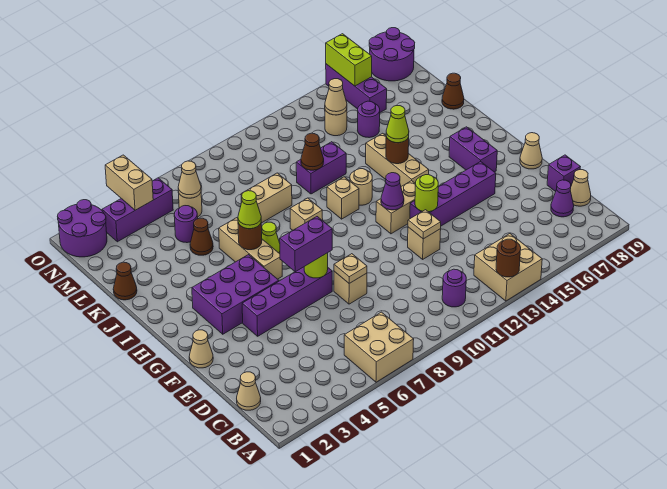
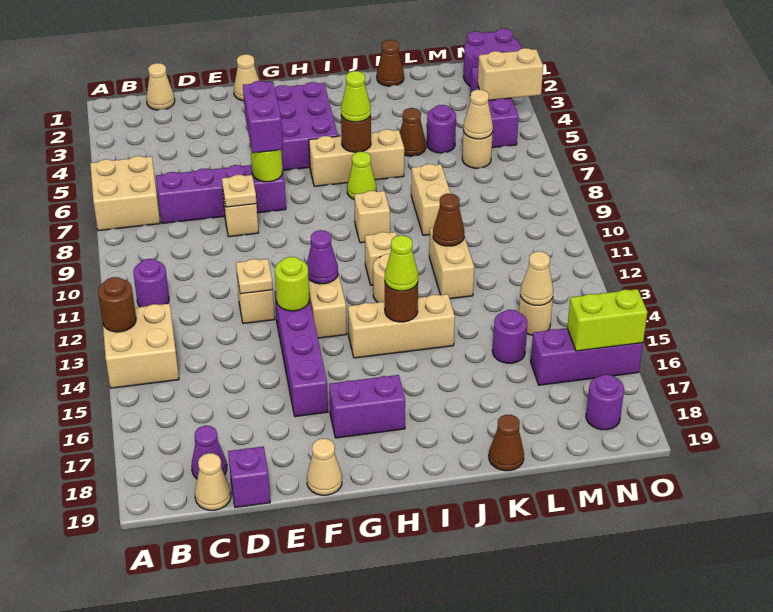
purple brick F4:F7 level 1 -> purple brick C7:F7 level 1
purple brick K11:K12 level 1 -> tan brick K11:K12 level 1
purple round brick N18:O19 level 1 -> purple round brick N18 level 1

